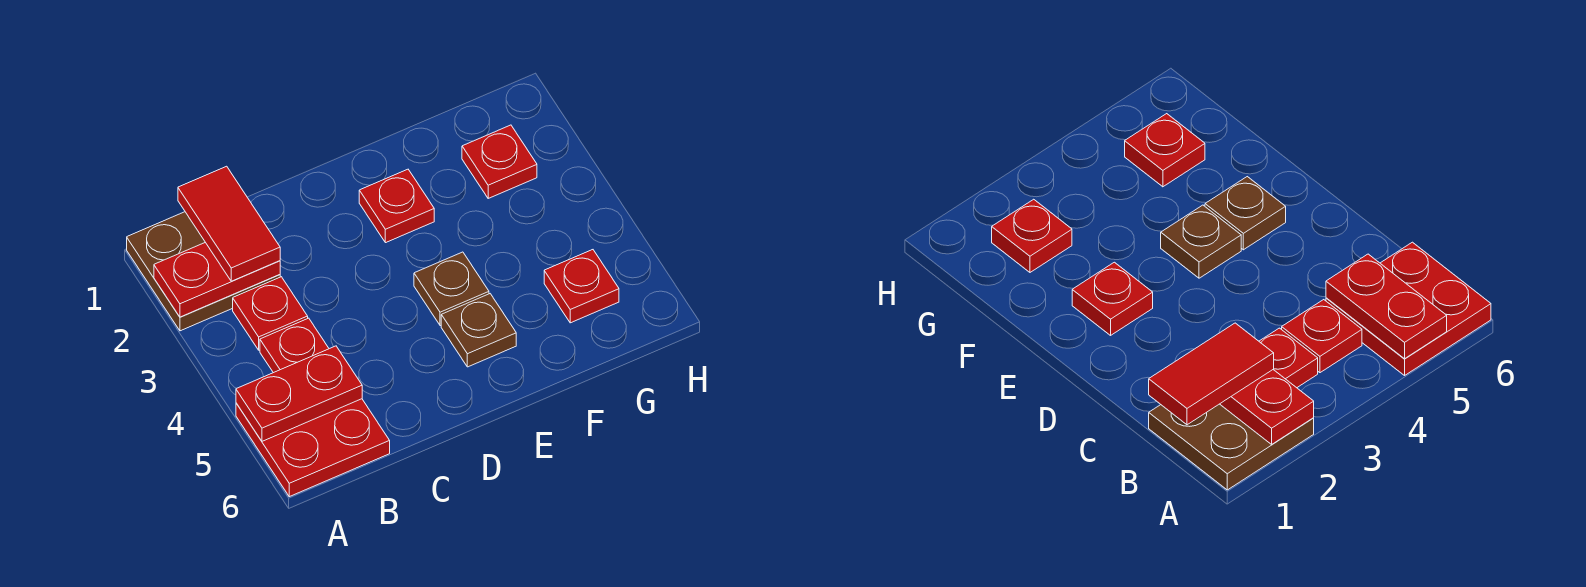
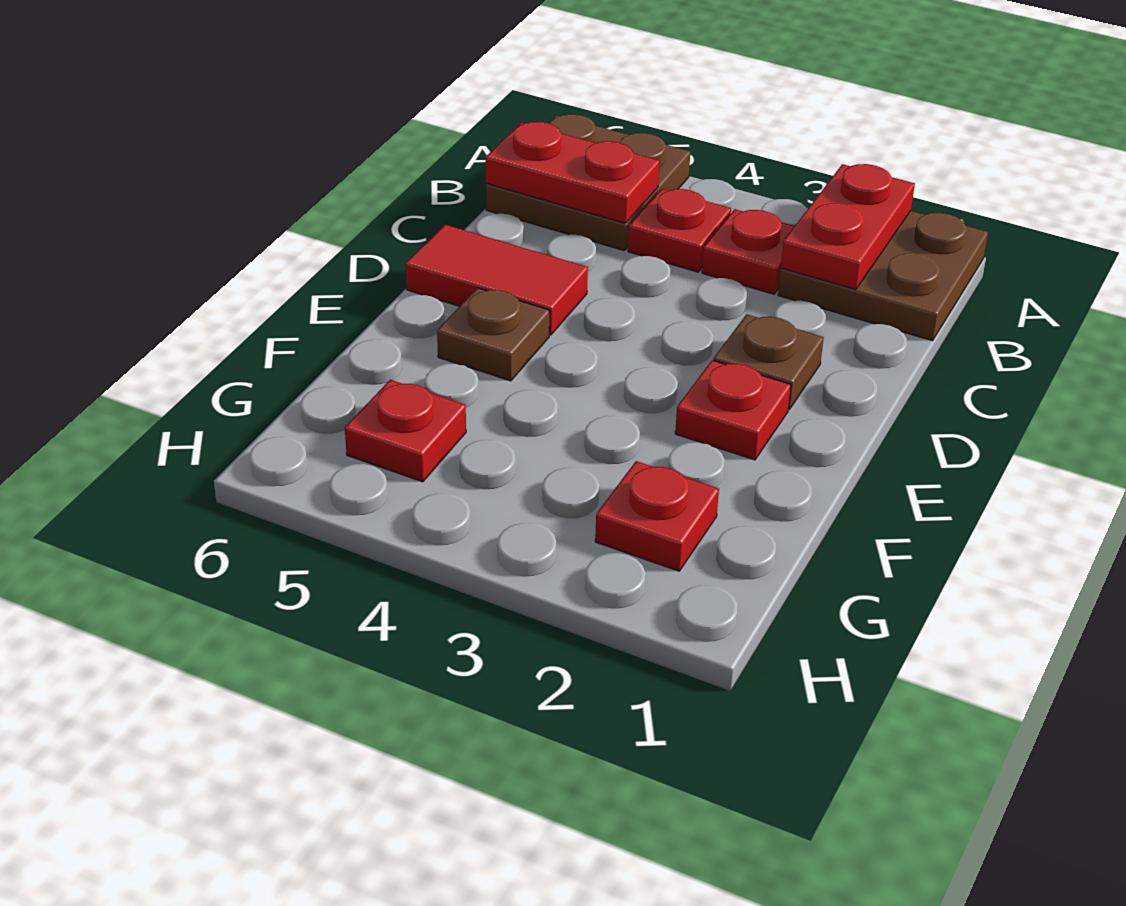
red plate A5:B6 level 1 -> brown plate A5:B6 level 1
red plate A5:B5 level 2 -> red plate B5:B6 level 2
red tile B1:B2 level 3 -> red tile D5:D6 level 1
brown plate E4 level 1 -> brown plate D2 level 1

